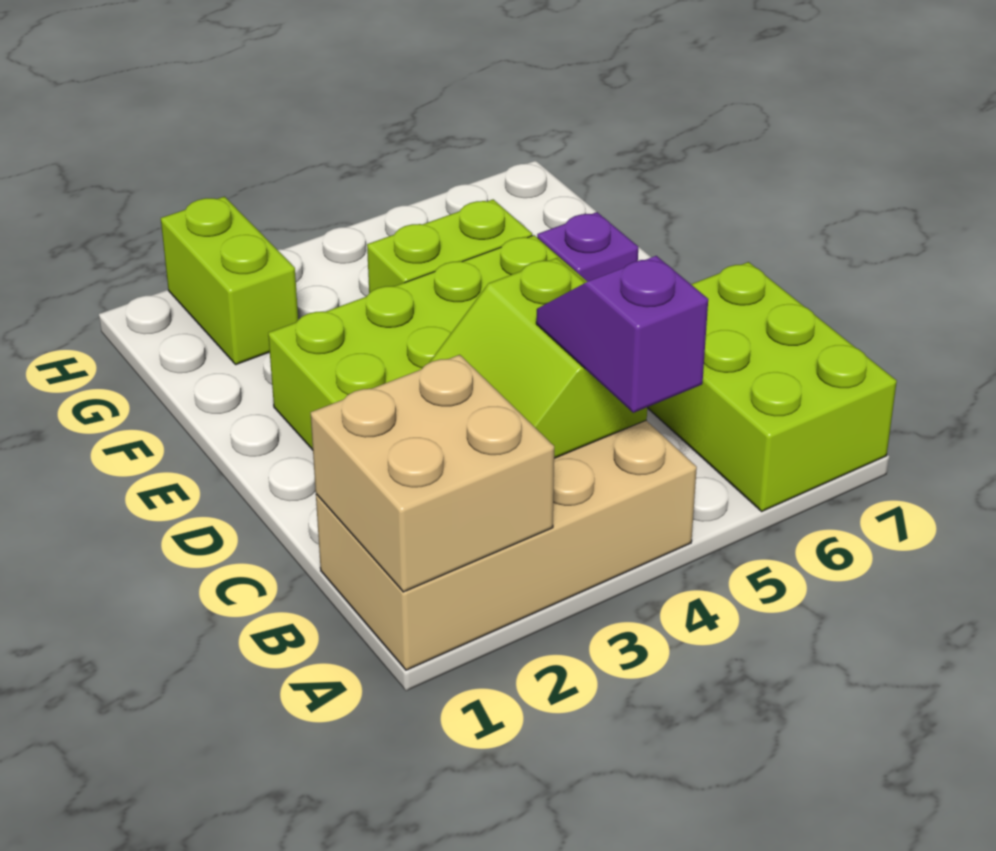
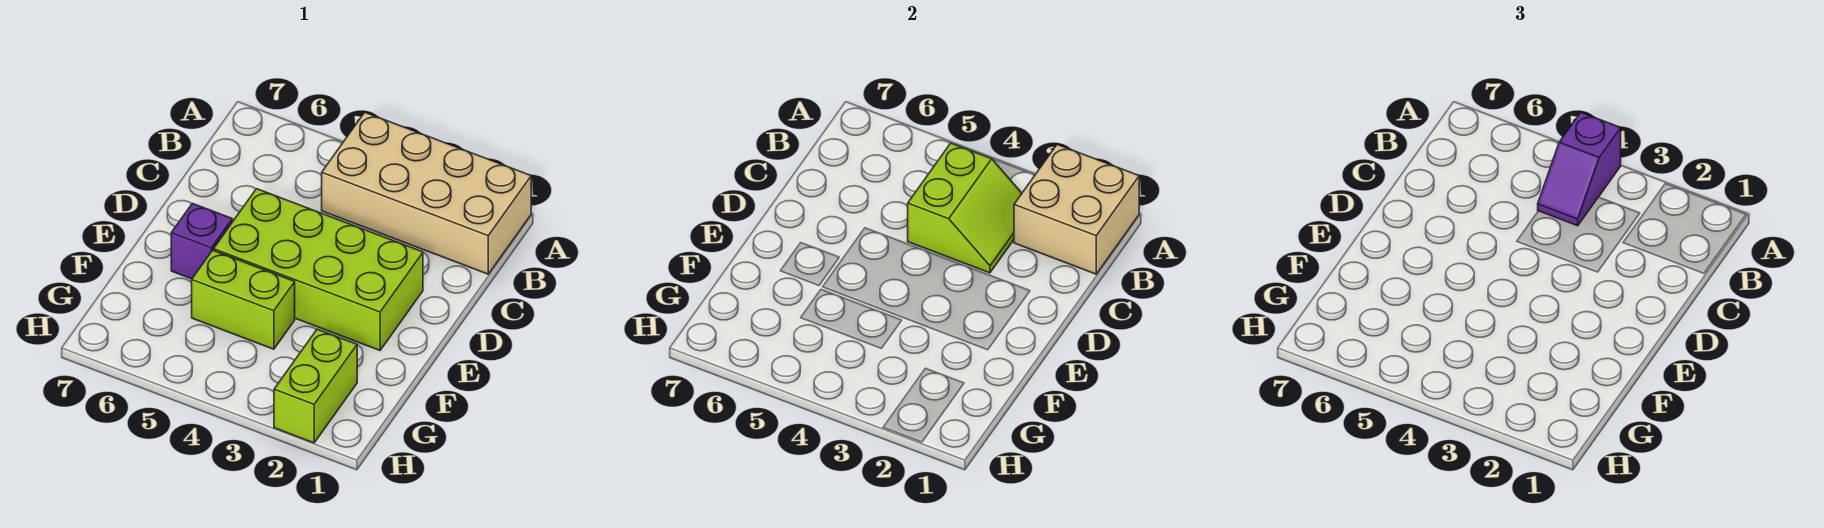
lime brick A6:C7 level 1 -> none

